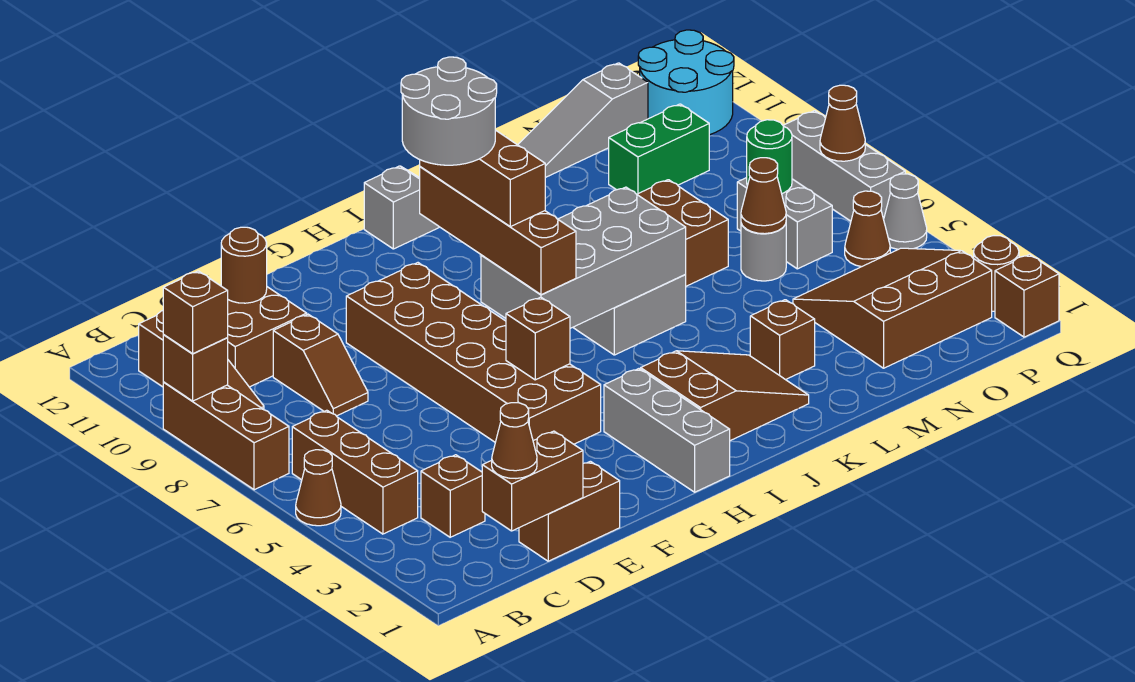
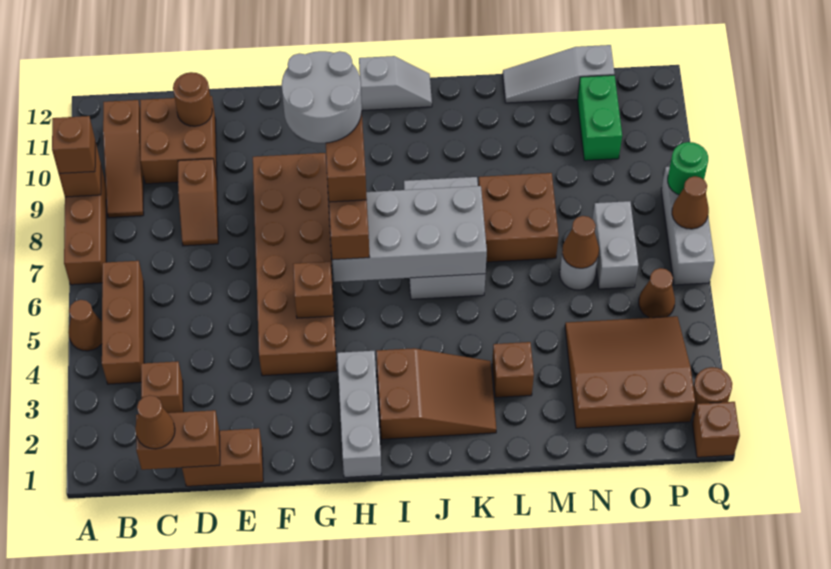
green brick N10:O10 level 1 -> green brick O10:O11 level 1
green round brick O7 level 2 -> green round brick Q8 level 2
cyan round brick P11:Q12 level 1 -> none
grey cone Q5 level 1 -> none

